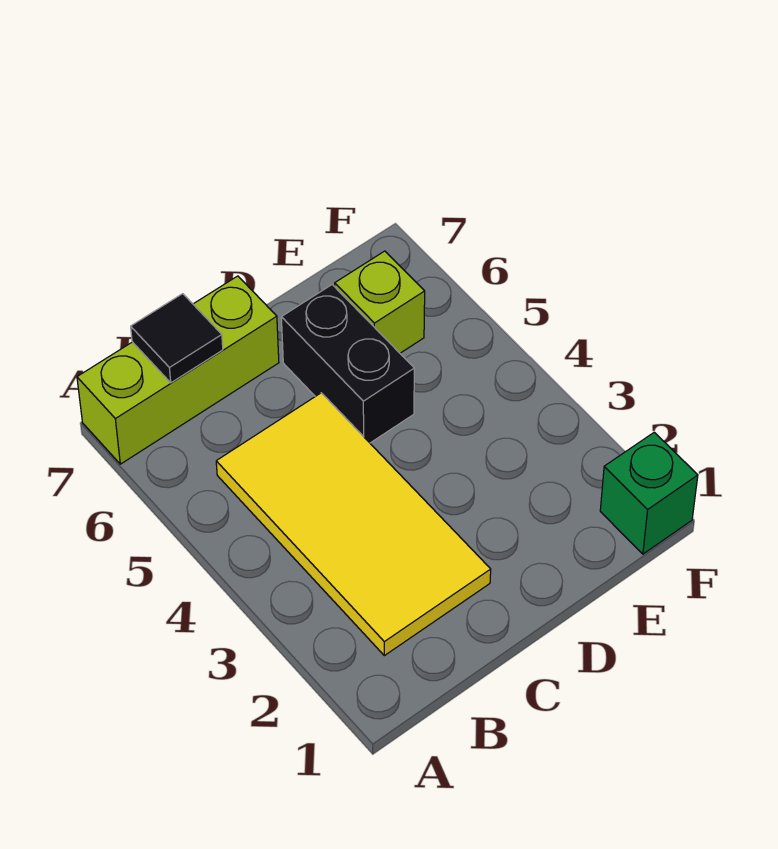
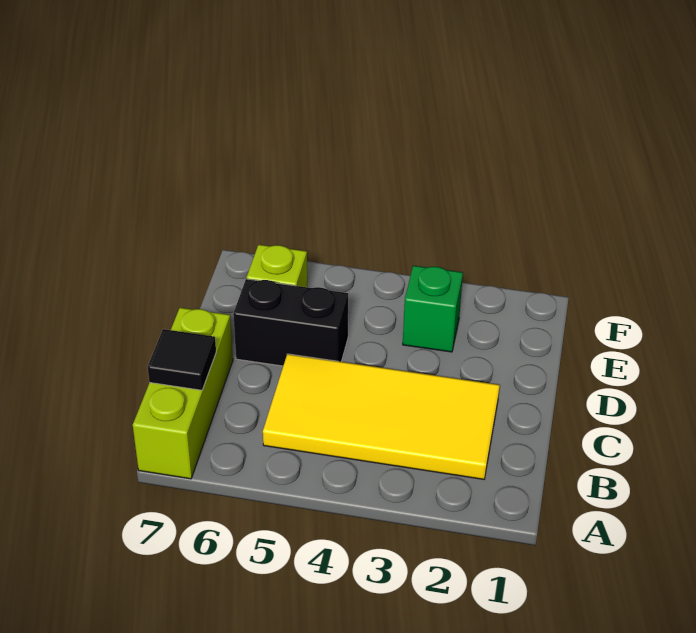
green brick F1 level 1 -> green brick E3 level 1

